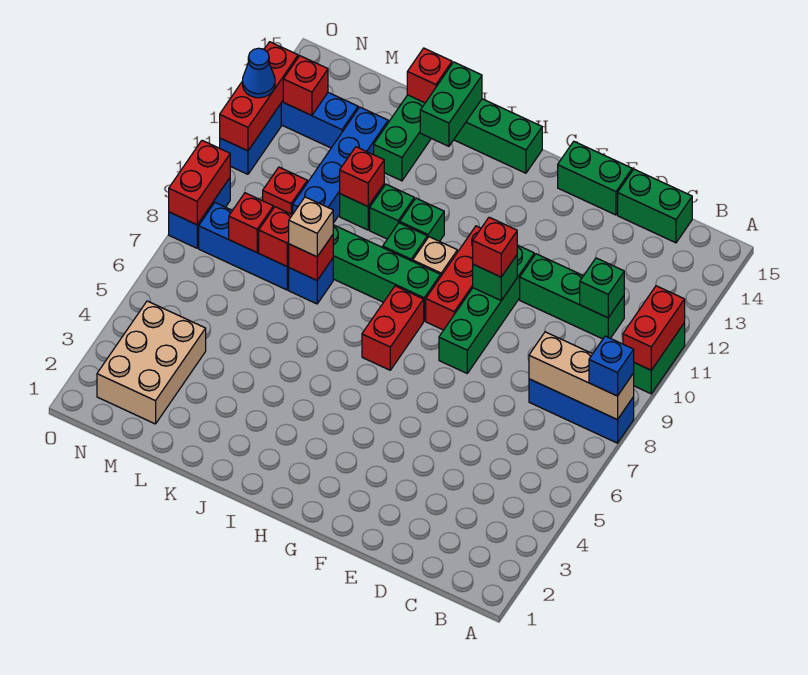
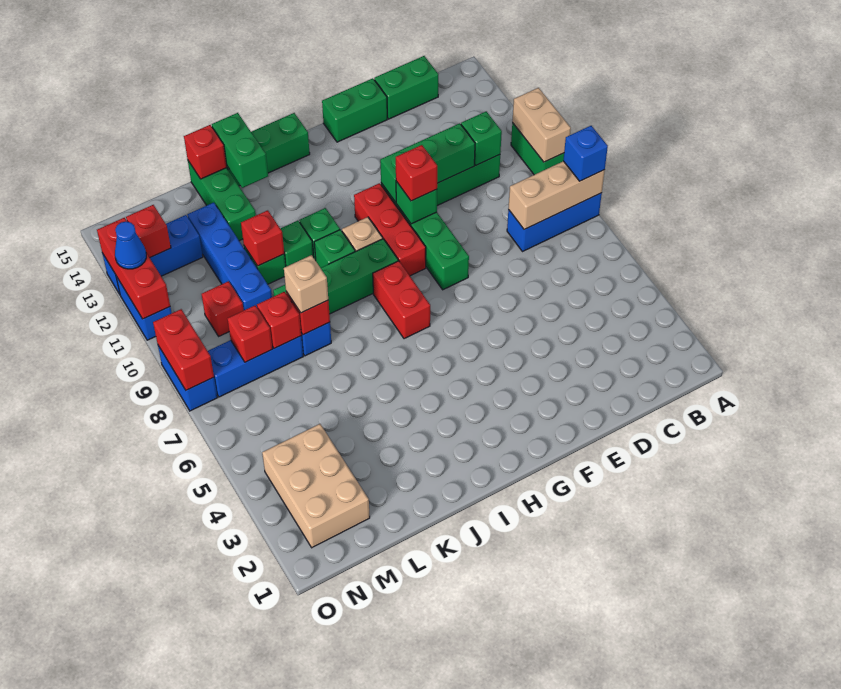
red brick A10:A11 level 2 -> tan brick A10:A11 level 2
none -> green brick D11:F11 level 2

